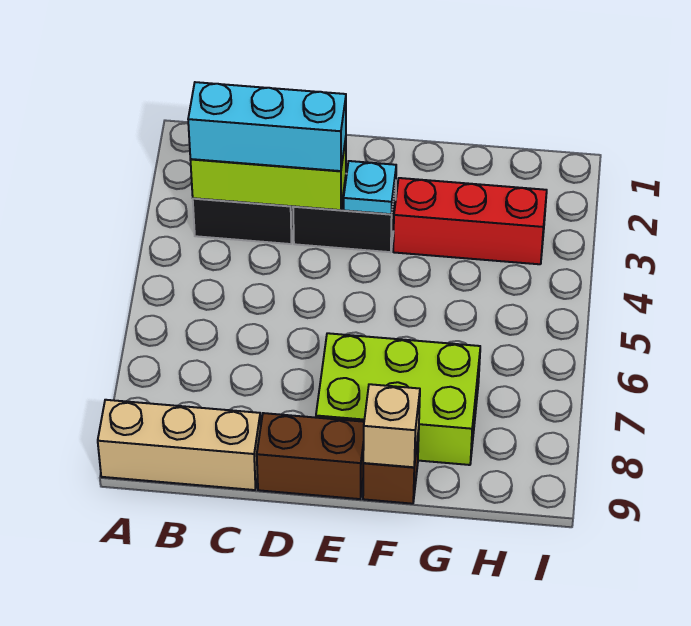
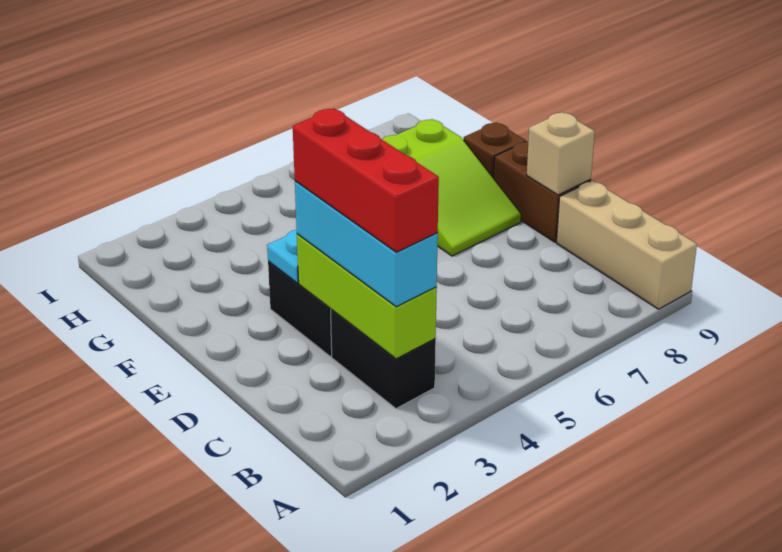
lime brick E7:G8 level 1 -> lime slope E7:G8 level 1 top G
red brick F3:H3 level 1 -> red brick B3:D3 level 4
tan brick F9 level 2 -> tan brick D9 level 2

